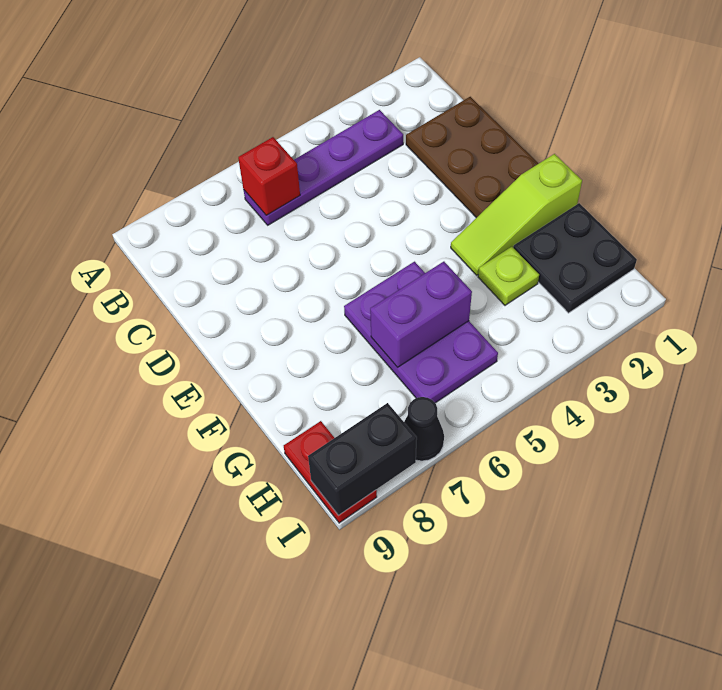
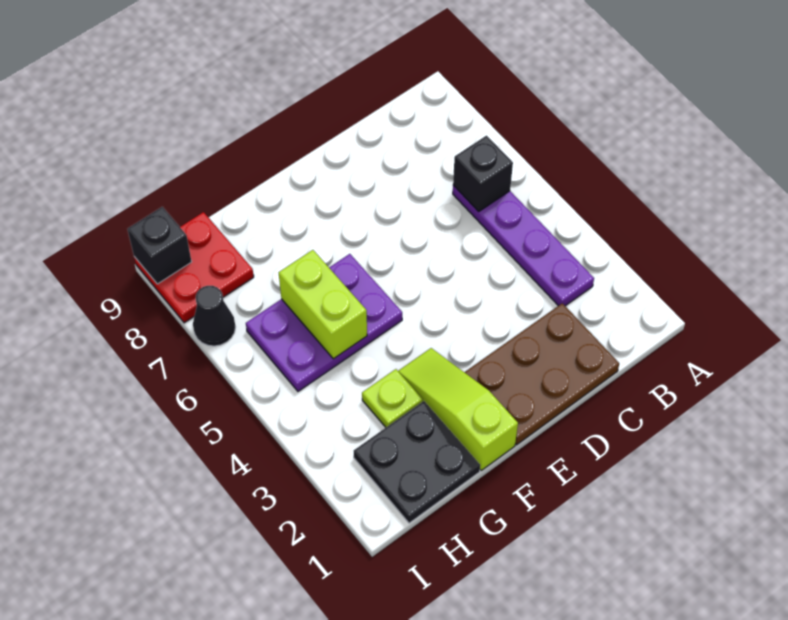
red brick B6 level 2 -> black brick B6 level 2
purple brick G5:G6 level 2 -> lime brick G5:G6 level 2
red plate H9:I9 level 1 -> red plate H8:I9 level 1
black brick I8:I9 level 2 -> black brick I9 level 2

